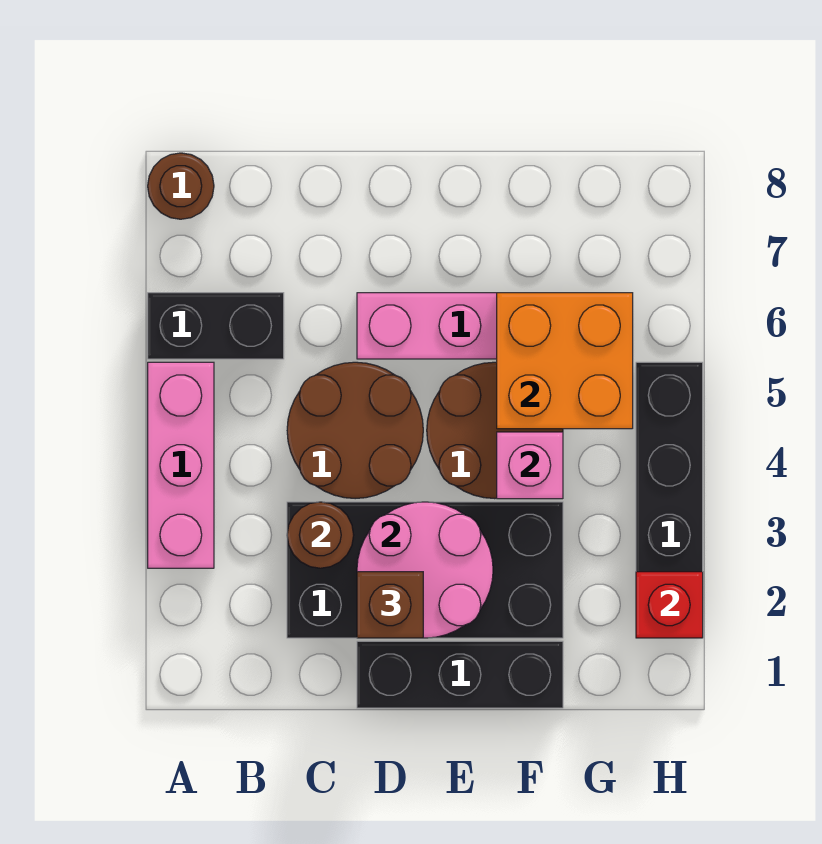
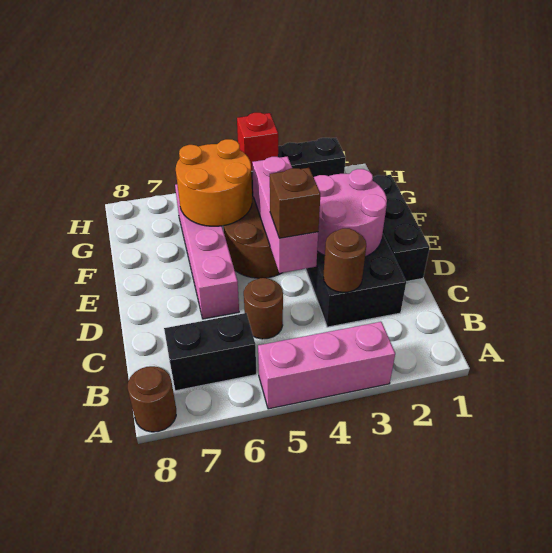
black brick A6:B6 level 1 -> black brick B6:B7 level 1
brown round brick C4:D5 level 1 -> brown round brick C5 level 1
brown brick D2 level 3 -> brown brick D4 level 3
pink brick F4 level 2 -> pink brick D4:F4 level 2
orange brick F5:G6 level 2 -> orange round brick F5:G6 level 2
red brick H2 level 2 -> red brick H4 level 2

